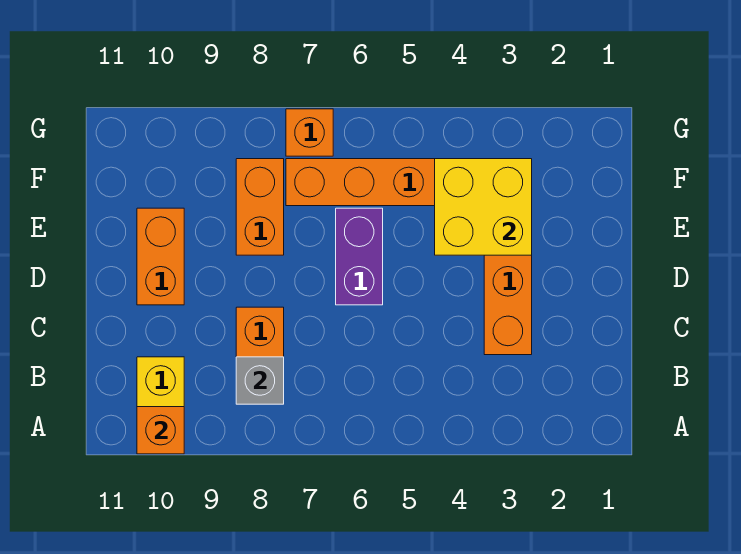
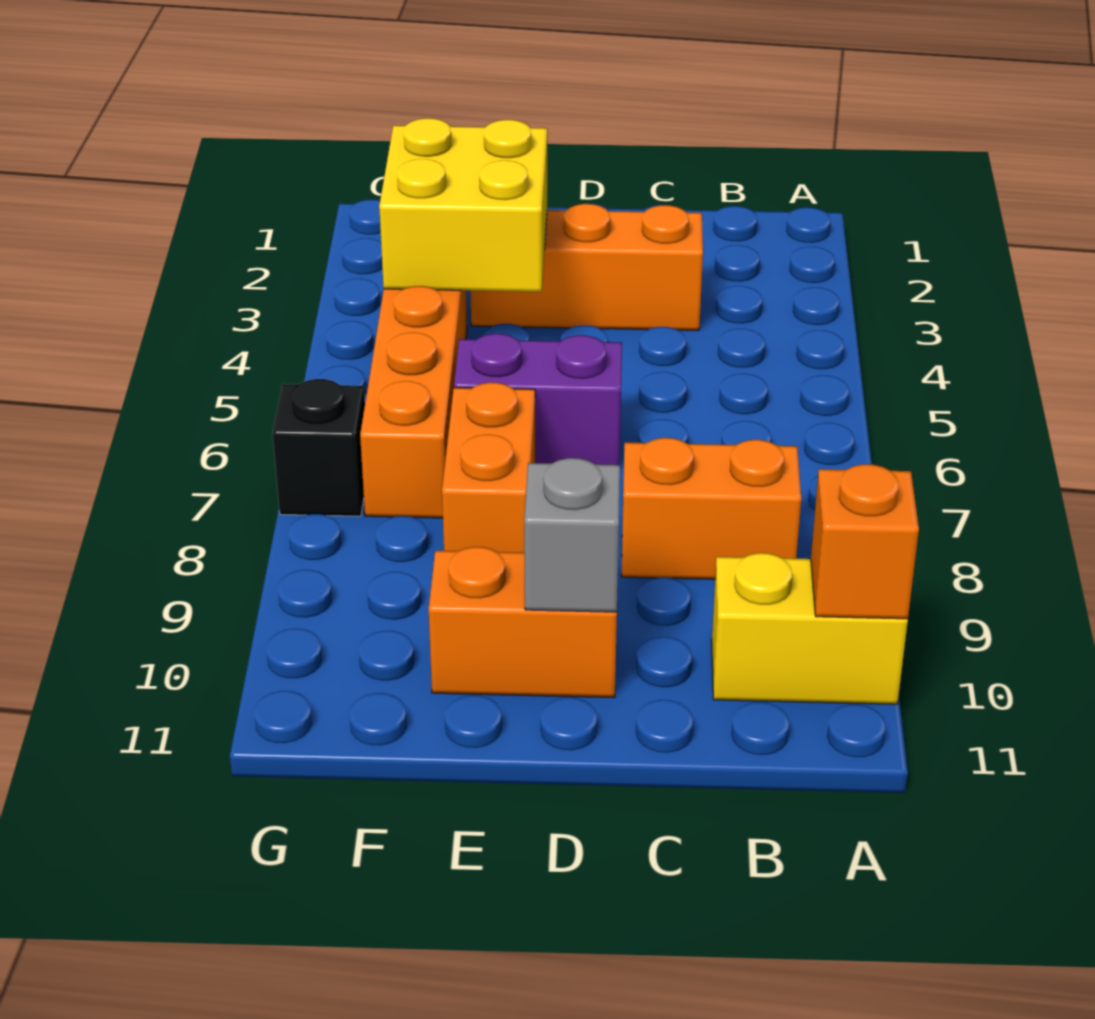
grey brick B8 level 2 -> grey brick D10 level 2
orange brick E8:F8 level 1 -> orange brick E7:E8 level 1
orange brick G7 level 1 -> black brick G7 level 1

